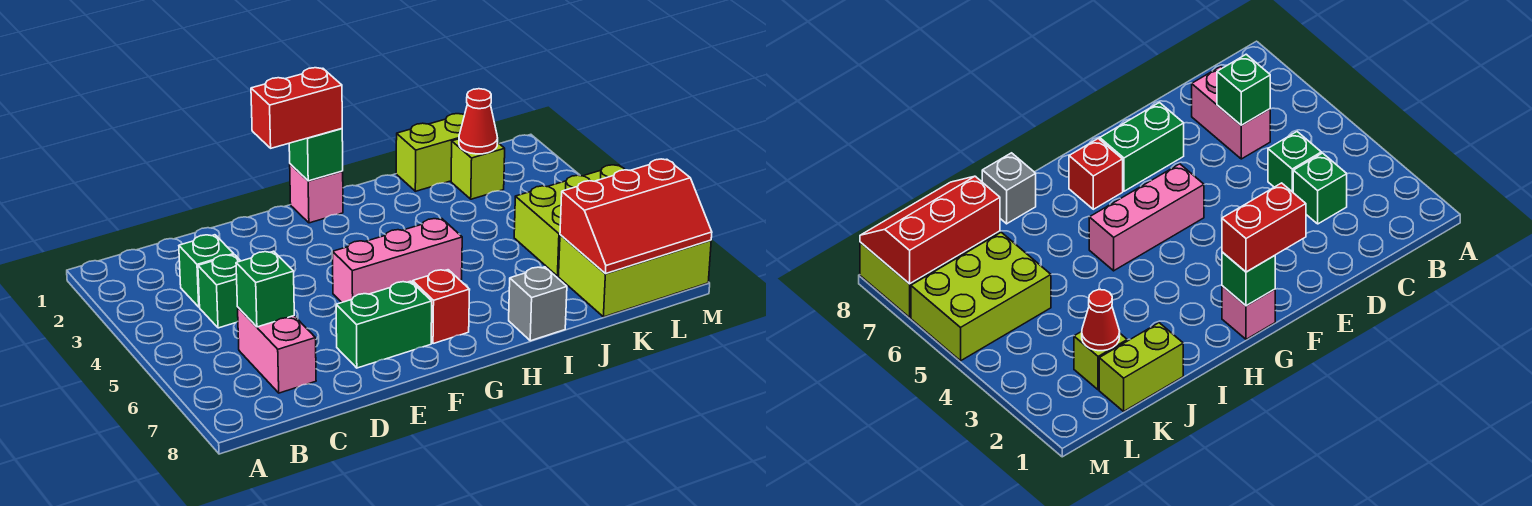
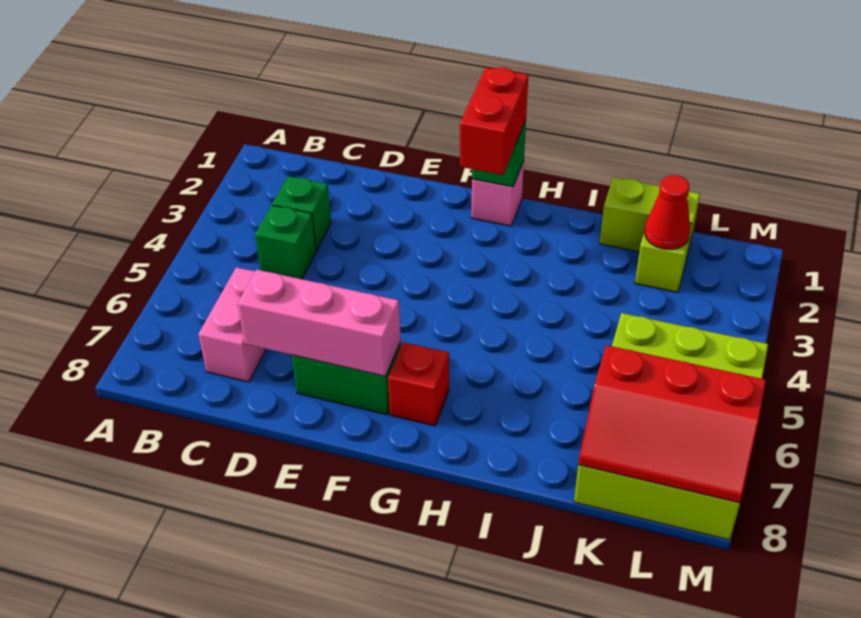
green brick C6 level 2 -> none
red brick F1:G1 level 3 -> red brick G1:G2 level 3
pink brick F5:H5 level 1 -> pink brick D7:F7 level 2
grey brick I8 level 1 -> none

